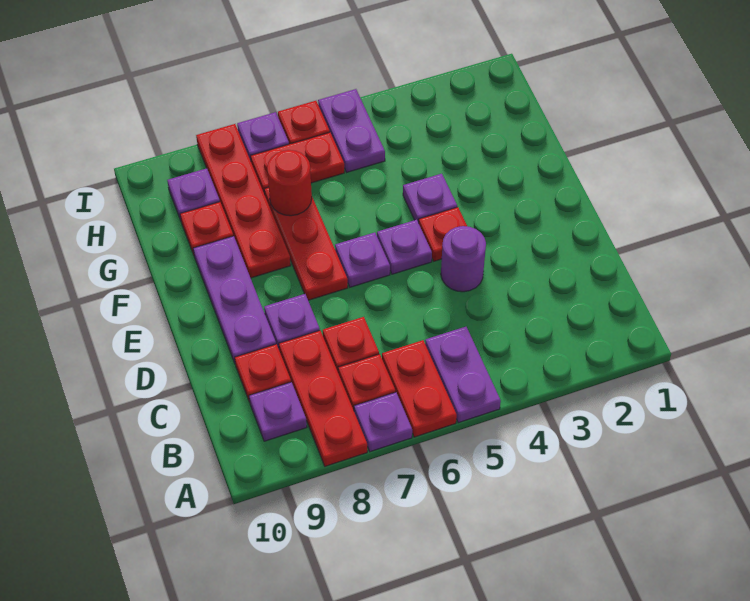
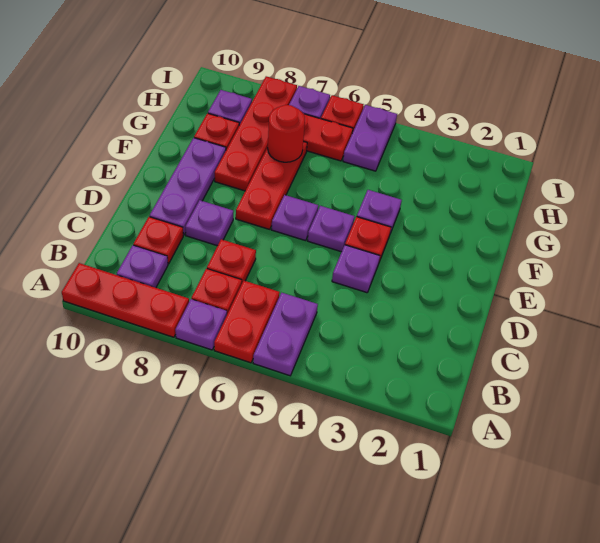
red plate A8:C8 level 1 -> red plate A8:A10 level 1
purple round brick D4 level 1 -> purple plate D4 level 1

